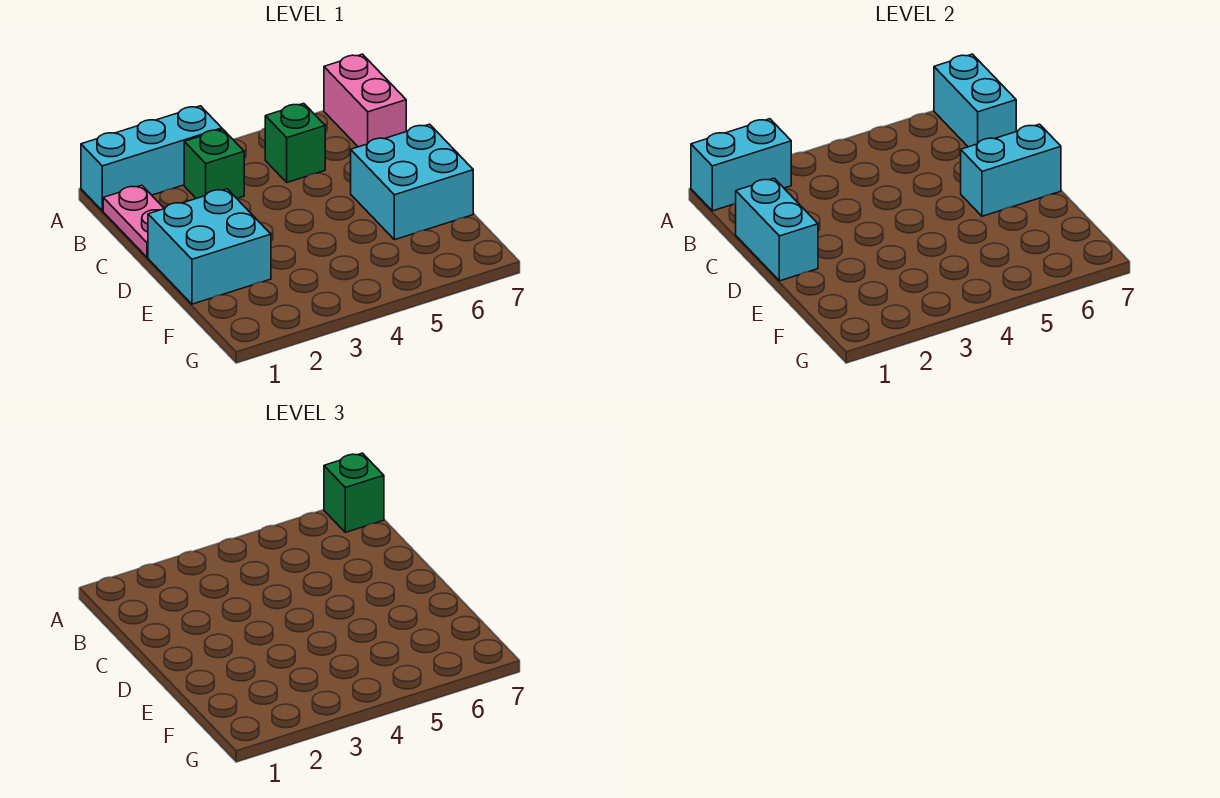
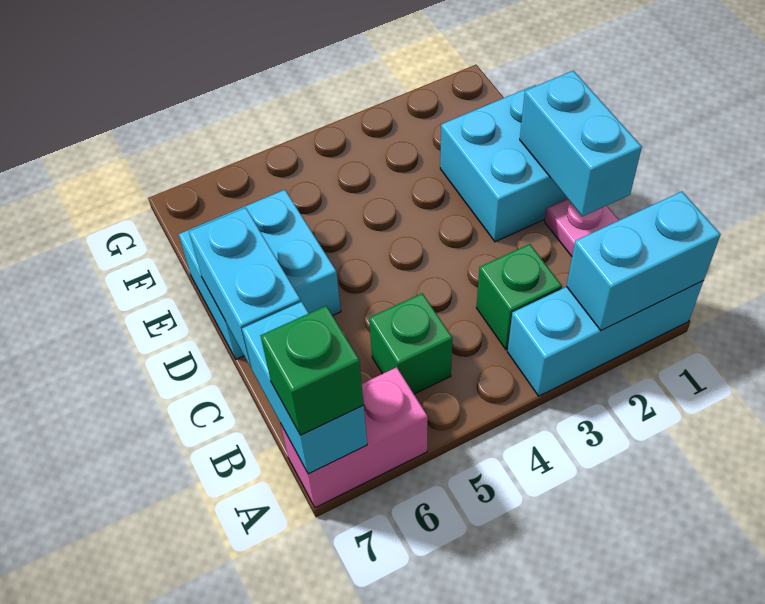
pink brick A7:B7 level 1 -> pink brick A6:A7 level 1
cyan brick D6:D7 level 2 -> cyan brick C7:D7 level 2

